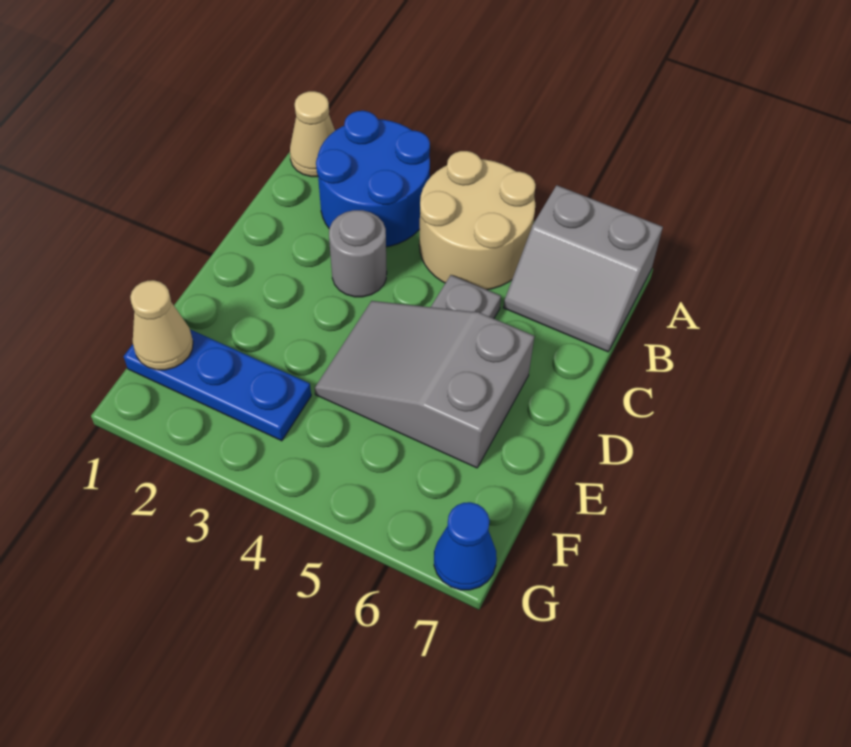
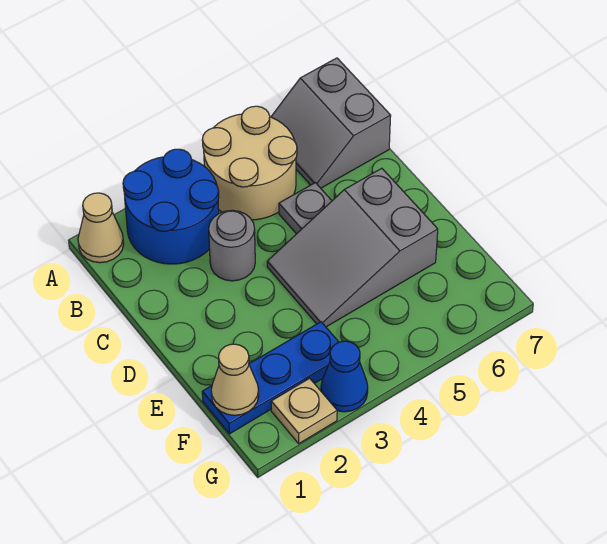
grey slope A6:B7 level 1 top A -> grey slope A6:B7 level 1 top 7
none -> tan plate G2 level 1
blue cone G7 level 1 -> blue cone G3 level 1

